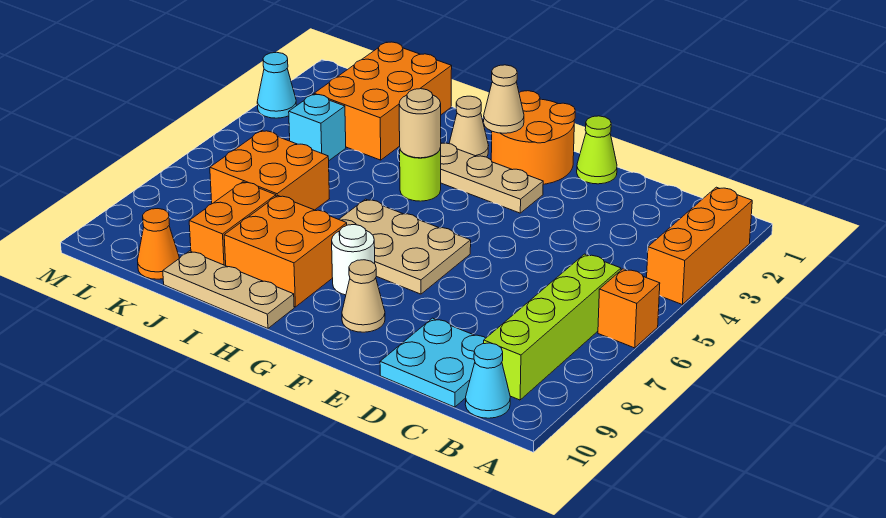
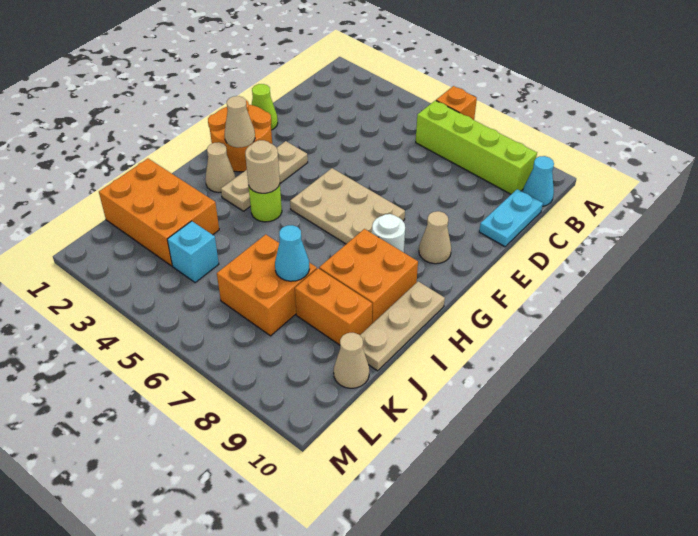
orange brick A2:A4 level 1 -> none
cyan plate C9:D10 level 1 -> cyan plate C10:D10 level 1
tan plate F6:H7 level 1 -> tan plate F5:G7 level 1
orange cone K10 level 1 -> tan cone K10 level 1
cyan cone M3 level 1 -> cyan cone J7 level 2

